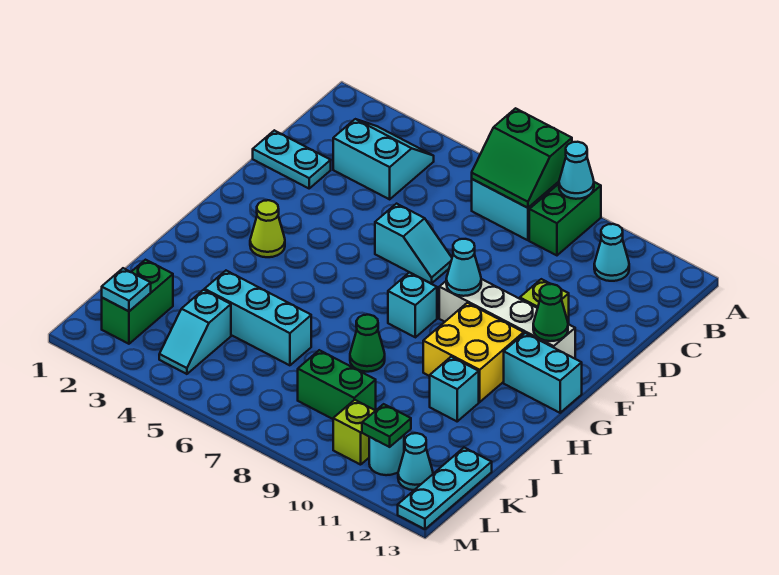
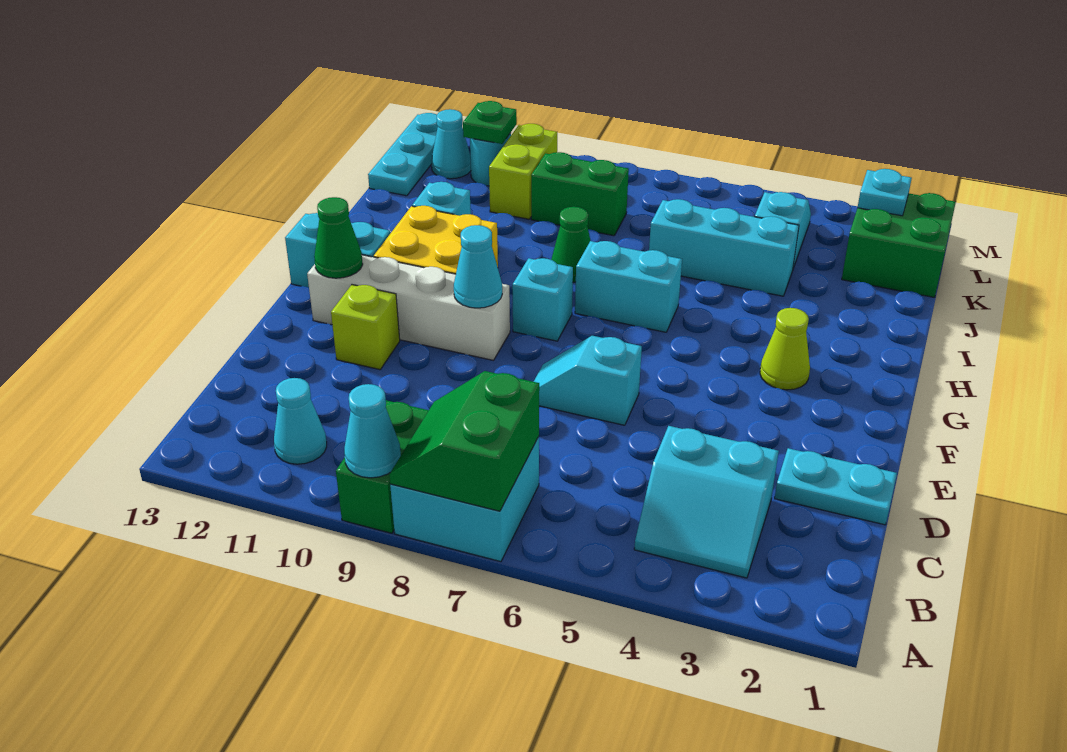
green slope A7:B8 level 2 top A -> green slope A7:B8 level 2 top 7
none -> cyan brick H6:H7 level 1
green brick K2:L2 level 1 -> green brick K1:L2 level 1
lime brick L10 level 1 -> lime brick K10:L10 level 1

